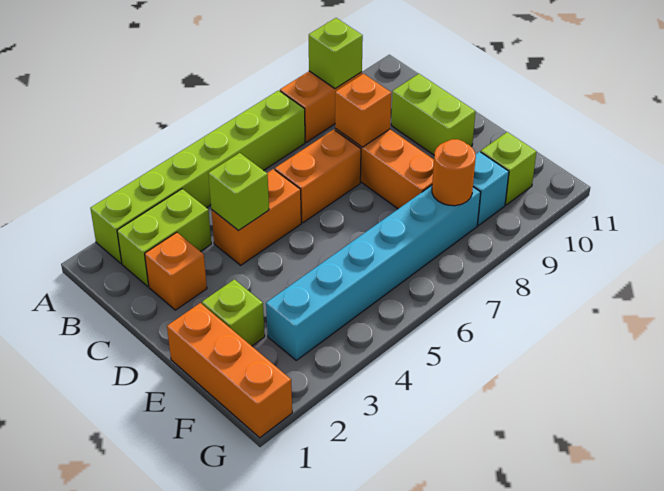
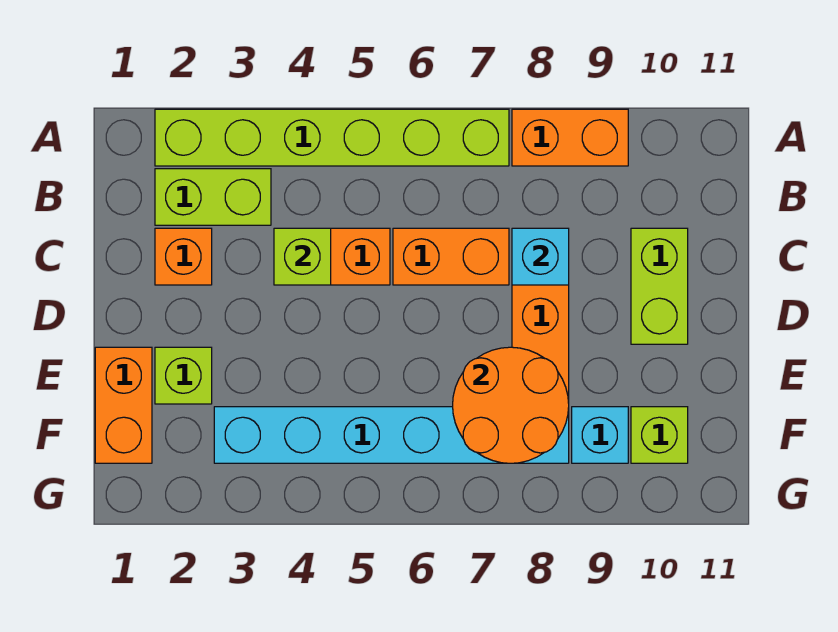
lime brick A9 level 2 -> none
orange brick C8 level 2 -> cyan brick C8 level 2
orange brick E1:G1 level 1 -> orange brick E1:F1 level 1
orange round brick F8 level 2 -> orange round brick E7:F8 level 2

